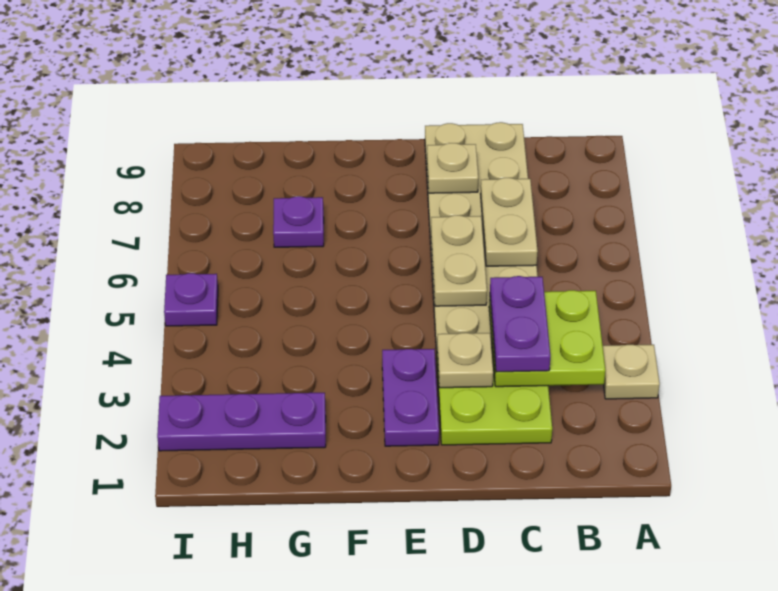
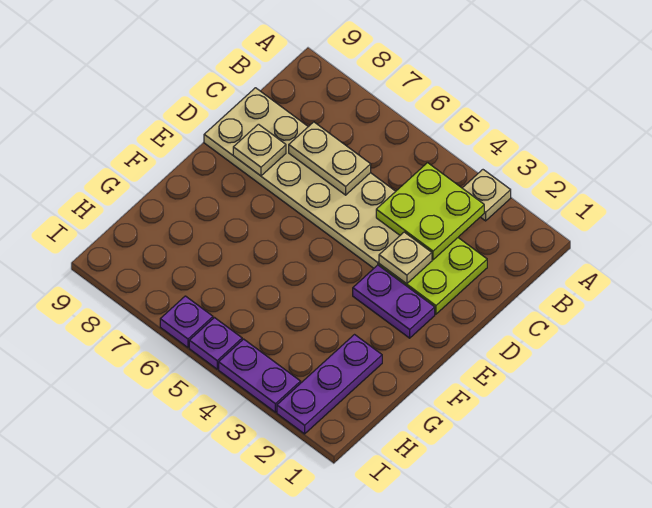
purple plate C3:C4 level 3 -> purple plate I3:I4 level 1
tan plate D5:D6 level 2 -> none
purple plate G7 level 1 -> purple plate I6 level 1

